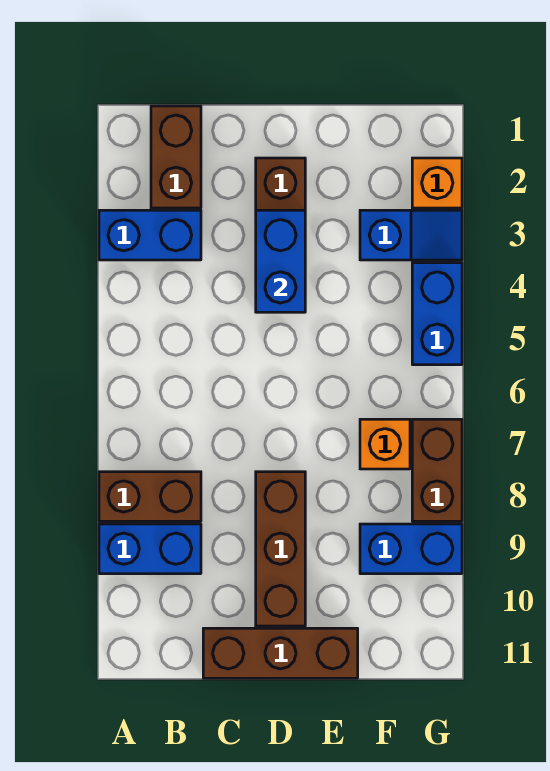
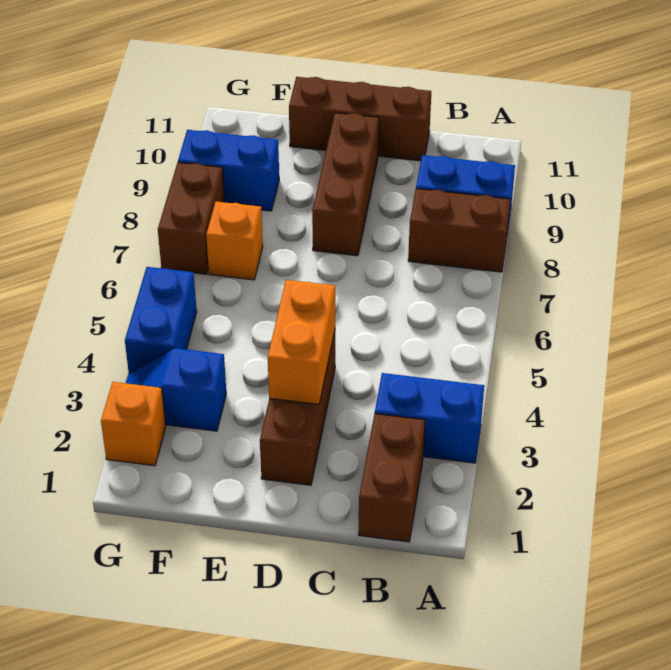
blue brick D3:D4 level 2 -> orange brick D3:D4 level 2

